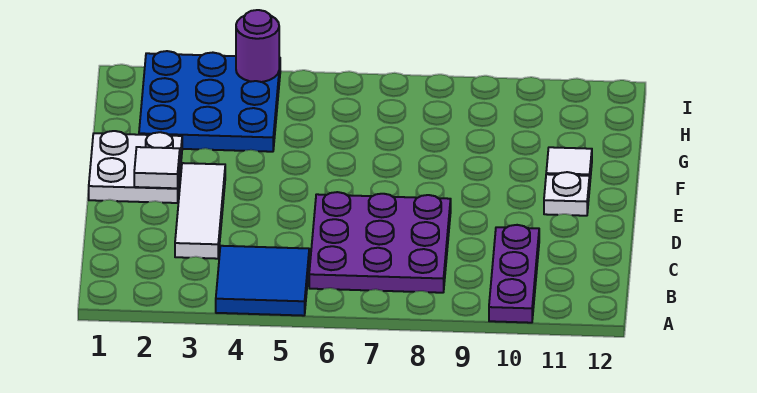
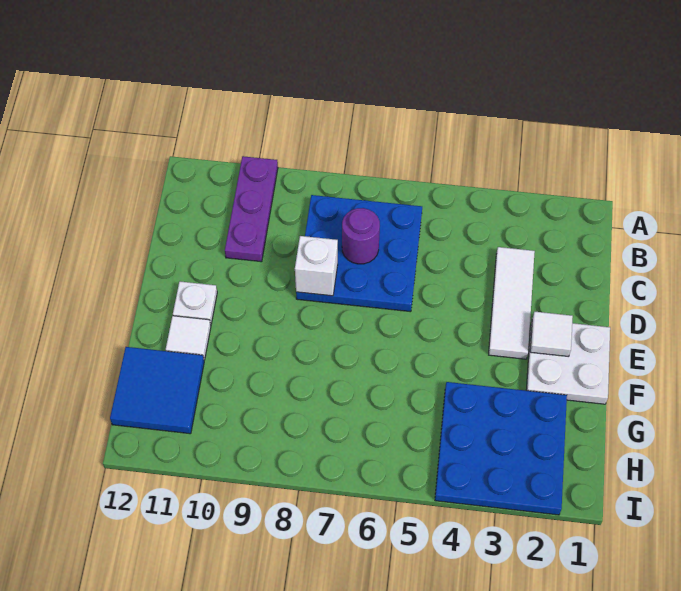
blue tile A4:B5 level 1 -> blue tile G11:H12 level 1
purple plate B6:D8 level 1 -> blue plate B6:D8 level 1
none -> white brick D8 level 2
purple round brick I4 level 2 -> purple round brick C7 level 2

